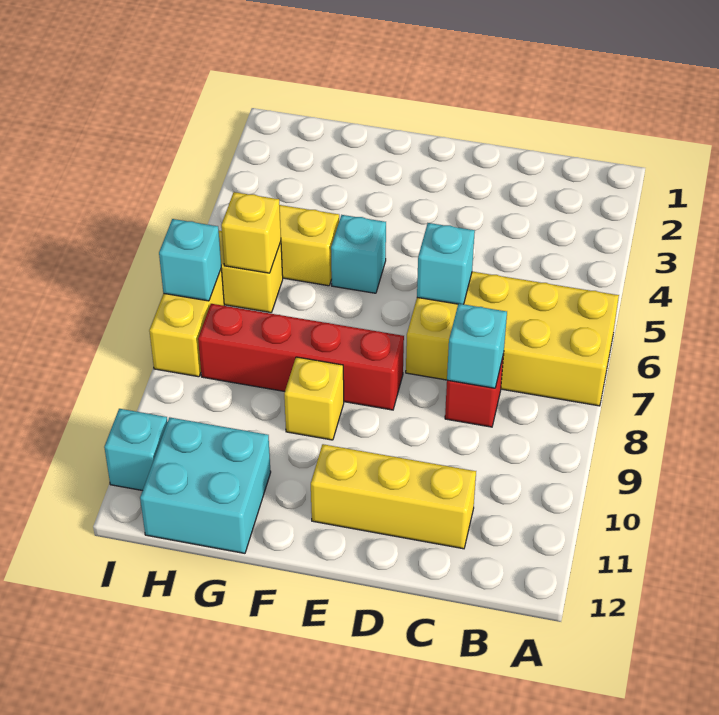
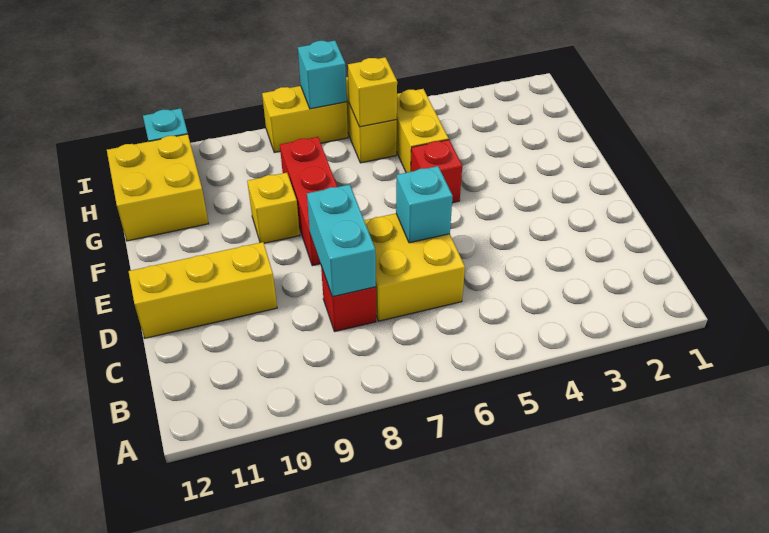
yellow brick A6:D7 level 1 -> yellow brick C6:D7 level 1
cyan brick C8 level 2 -> cyan brick C8:D8 level 2
yellow brick C11:E11 level 1 -> yellow brick D10:D12 level 1
red brick E8:H8 level 1 -> red brick E8:G8 level 1
cyan brick F5 level 1 -> red brick F5 level 1
cyan brick G11:H12 level 1 -> yellow brick G11:H12 level 1

